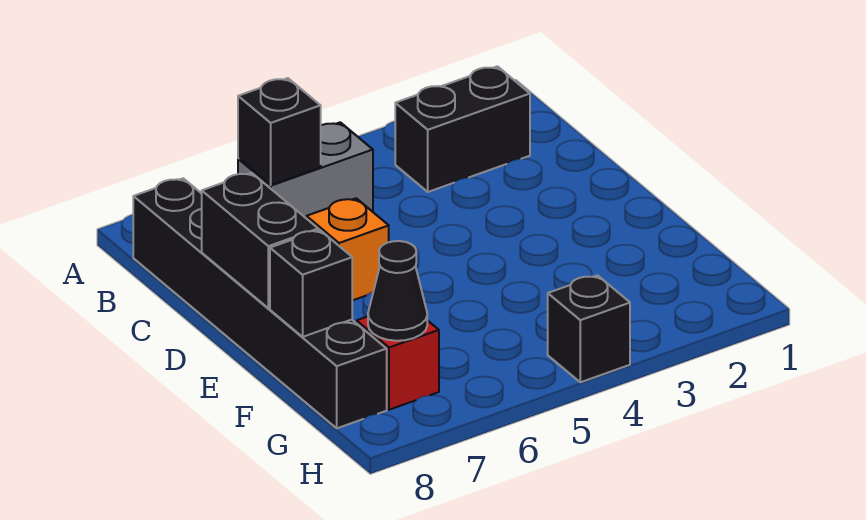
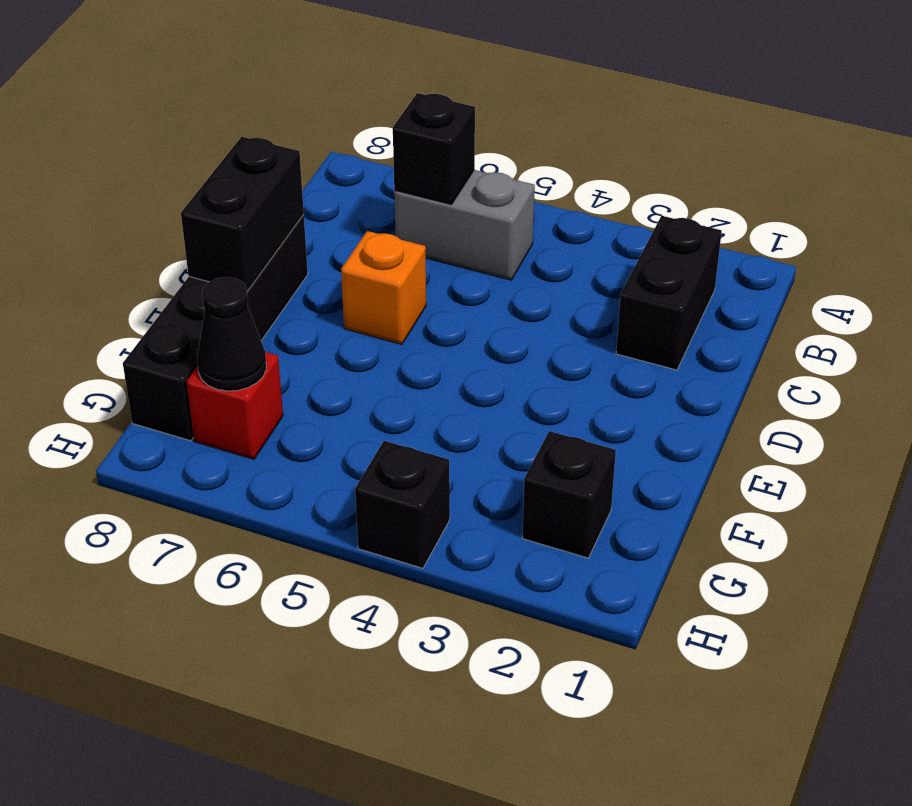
black brick B2:B3 level 1 -> black brick B2:C2 level 1
black brick B8:G8 level 1 -> black brick D8:G8 level 1
black brick F8 level 2 -> black brick G2 level 1

